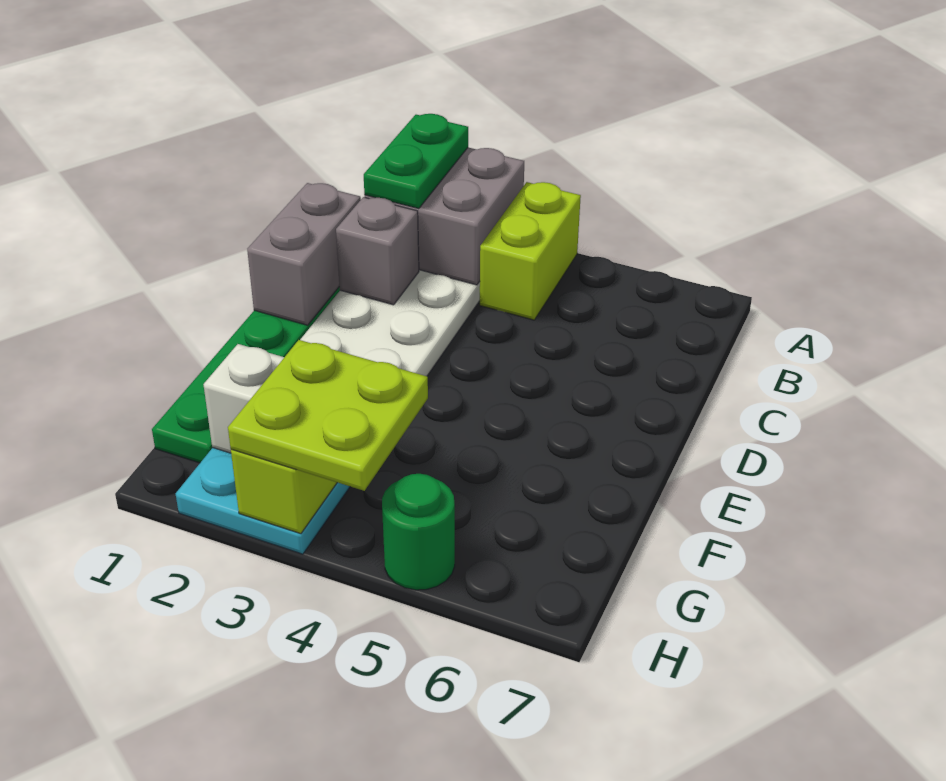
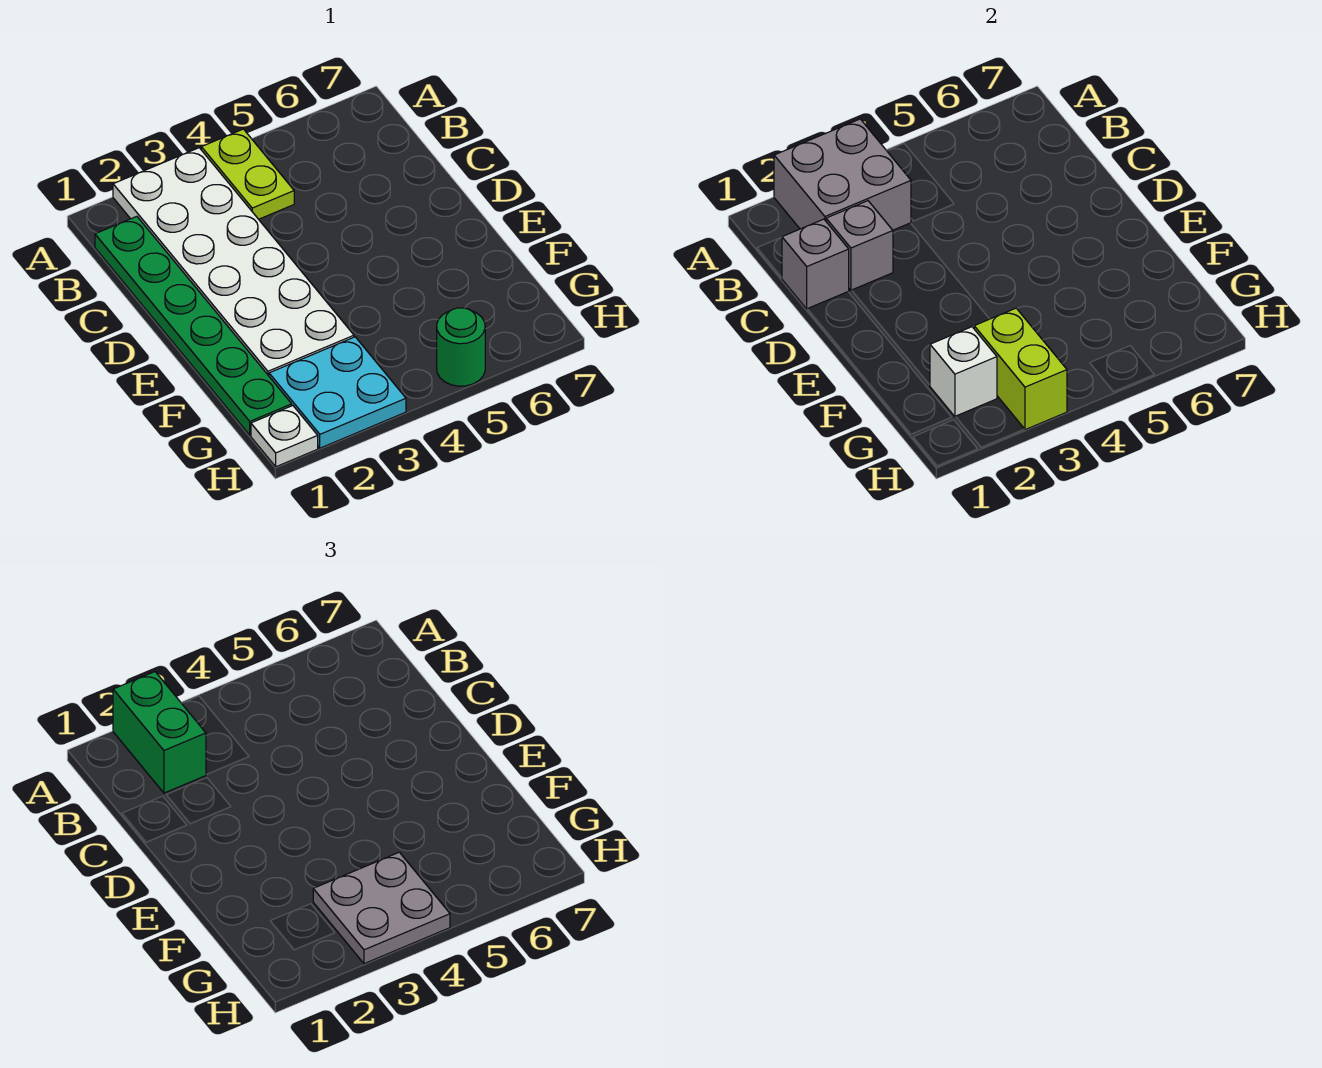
green plate A2:B2 level 3 -> green brick A2:B2 level 3
lime brick A4:B4 level 1 -> lime plate A4:B4 level 1
grey brick C1:D1 level 2 -> grey brick C1 level 2
lime plate G3:H4 level 3 -> grey plate G3:H4 level 3
none -> white plate H1 level 1

